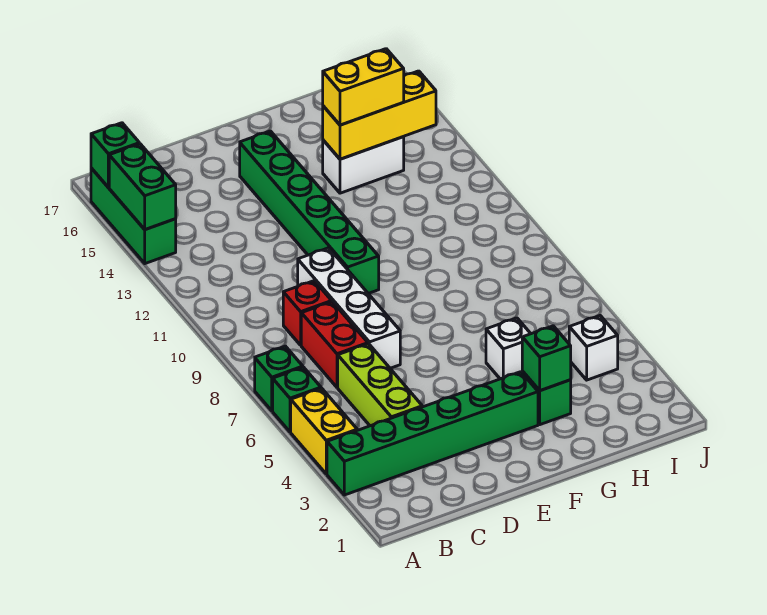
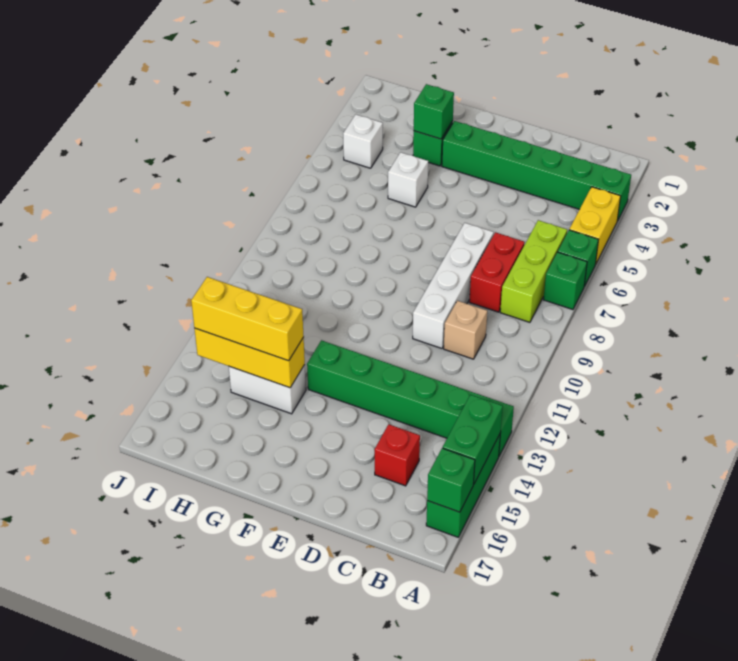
lime brick C4:C6 level 1 -> lime brick B6:B8 level 1
red brick C9 level 1 -> red brick C15 level 1
none -> tan brick C10 level 1
green brick E10:E15 level 1 -> green brick A13:F13 level 1
yellow brick G14:H14 level 3 -> yellow brick G14:I14 level 3

